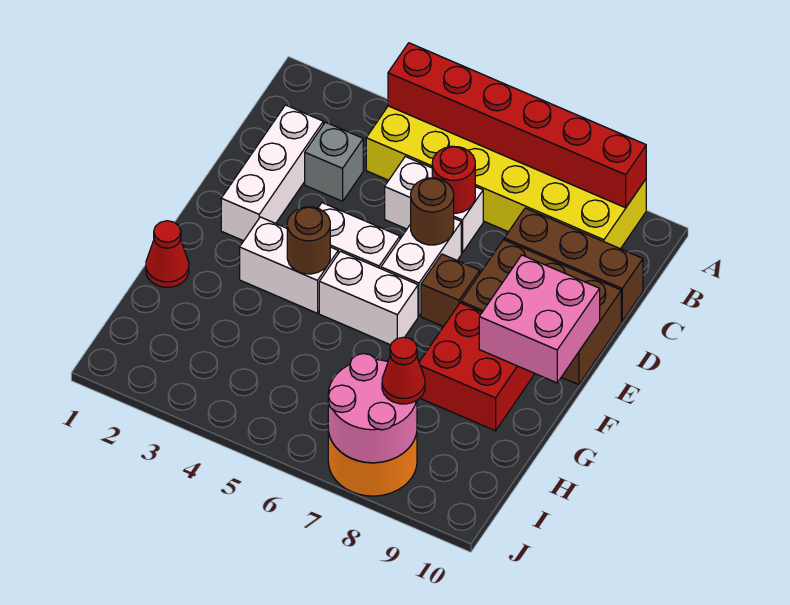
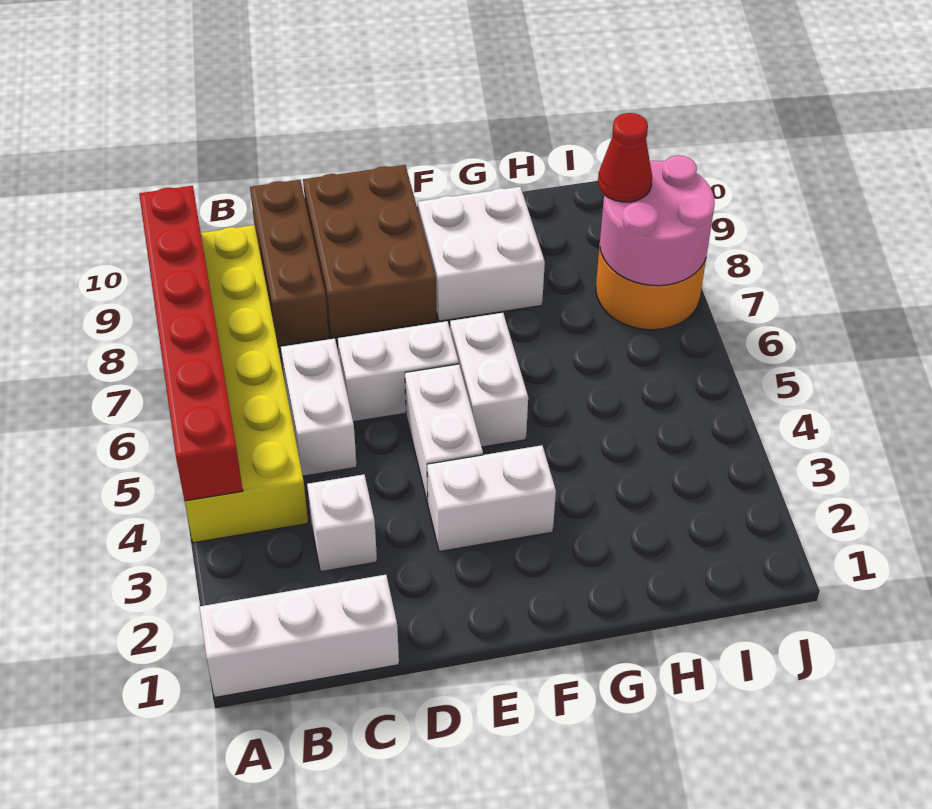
white brick C2:E2 level 1 -> white brick A1:C1 level 1
grey brick C3 level 1 -> white brick C3 level 1
red round brick C6 level 2 -> none
brown round brick D6 level 2 -> none
brown brick E7 level 1 -> none
pink brick E9:F10 level 2 -> none
white brick F3:F4 level 1 -> white brick E3:F3 level 1
brown round brick F4 level 2 -> none
red brick F8:G9 level 1 -> white brick F8:G9 level 1
red cone G1 level 1 -> none

